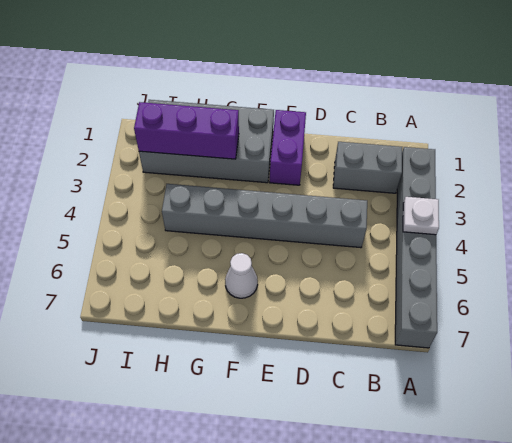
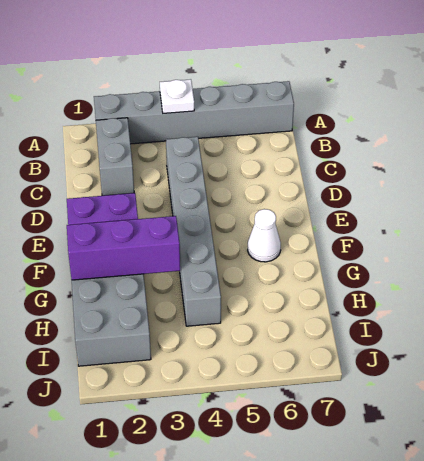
purple brick G2:I2 level 2 -> purple brick G1:G3 level 2

